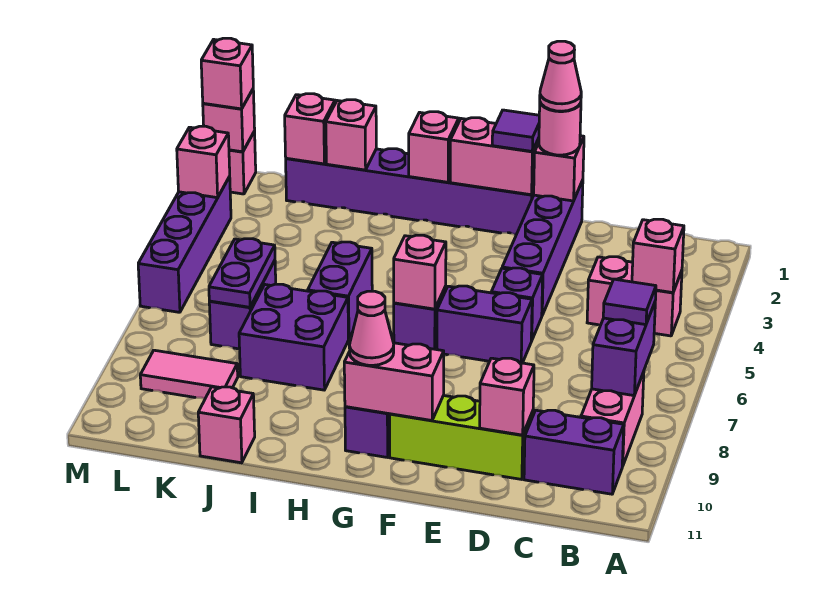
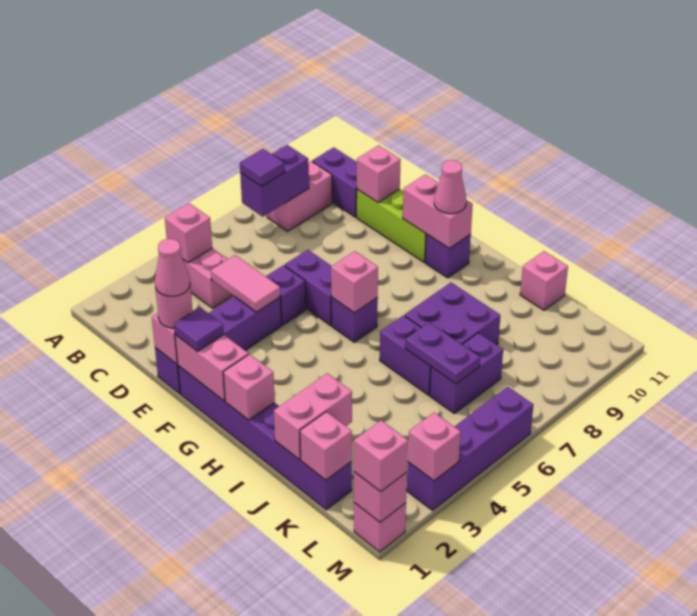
purple brick I5:I6 level 1 -> purple brick I6:J6 level 1
pink brick J1 level 2 -> pink brick J1:J2 level 2
purple plate K6:K7 level 2 -> purple plate J6:K6 level 2
pink tile K9:L9 level 1 -> pink tile D4:E4 level 2

